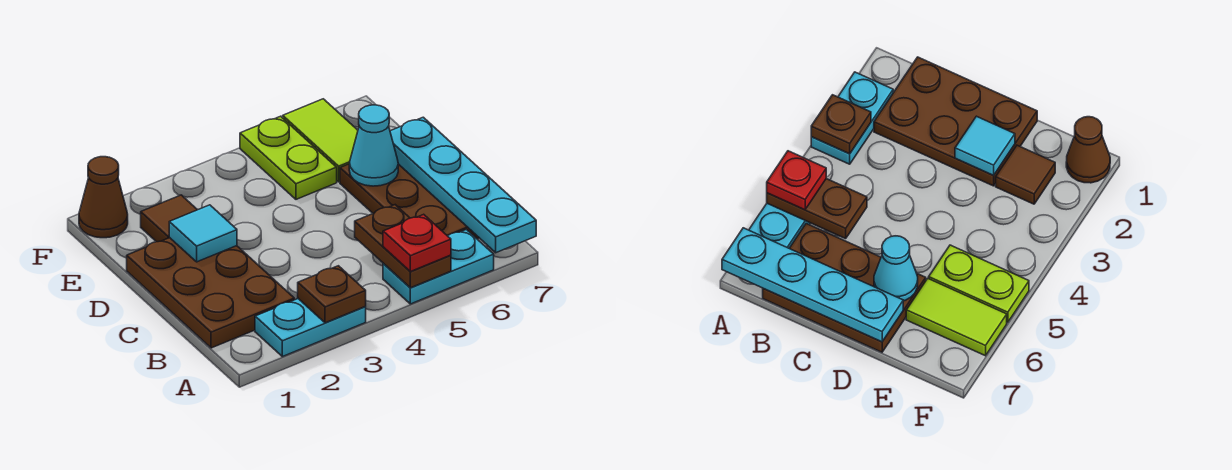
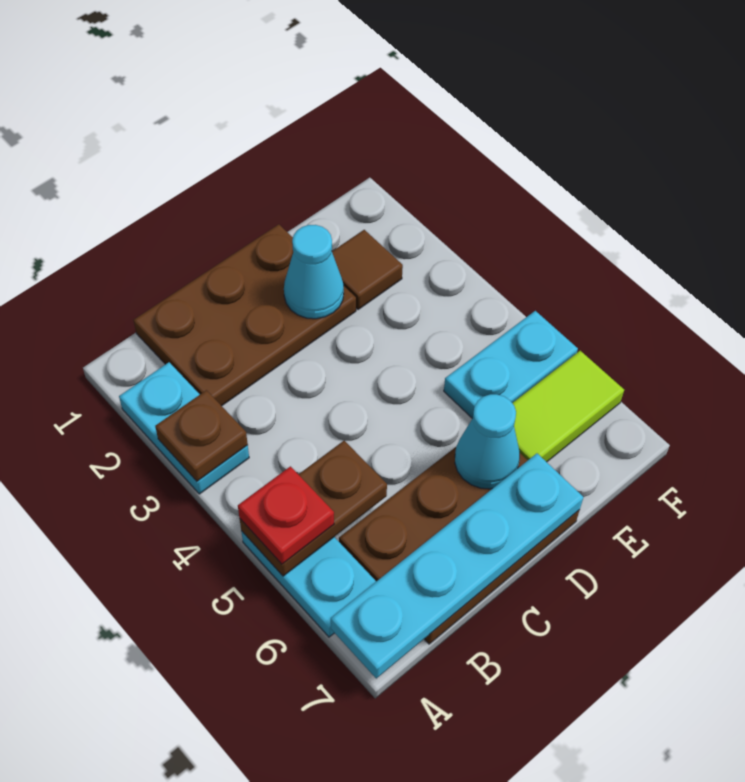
cyan tile D2 level 2 -> cyan cone D2 level 2
lime plate E5:F5 level 1 -> cyan plate E5:F5 level 1
brown cone F1 level 1 -> none

